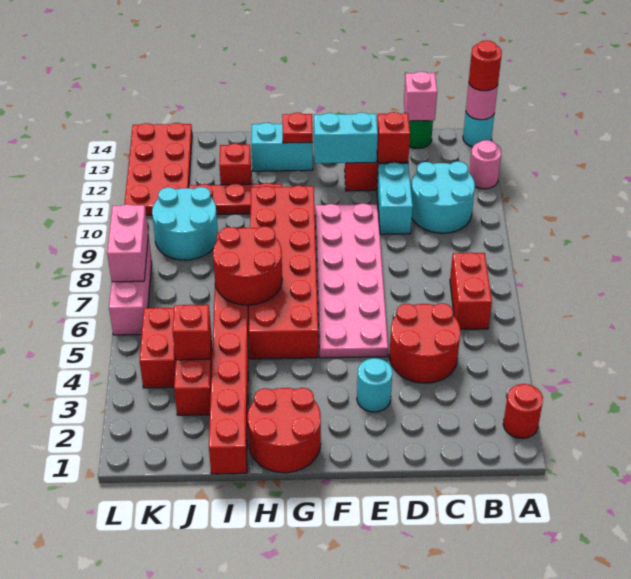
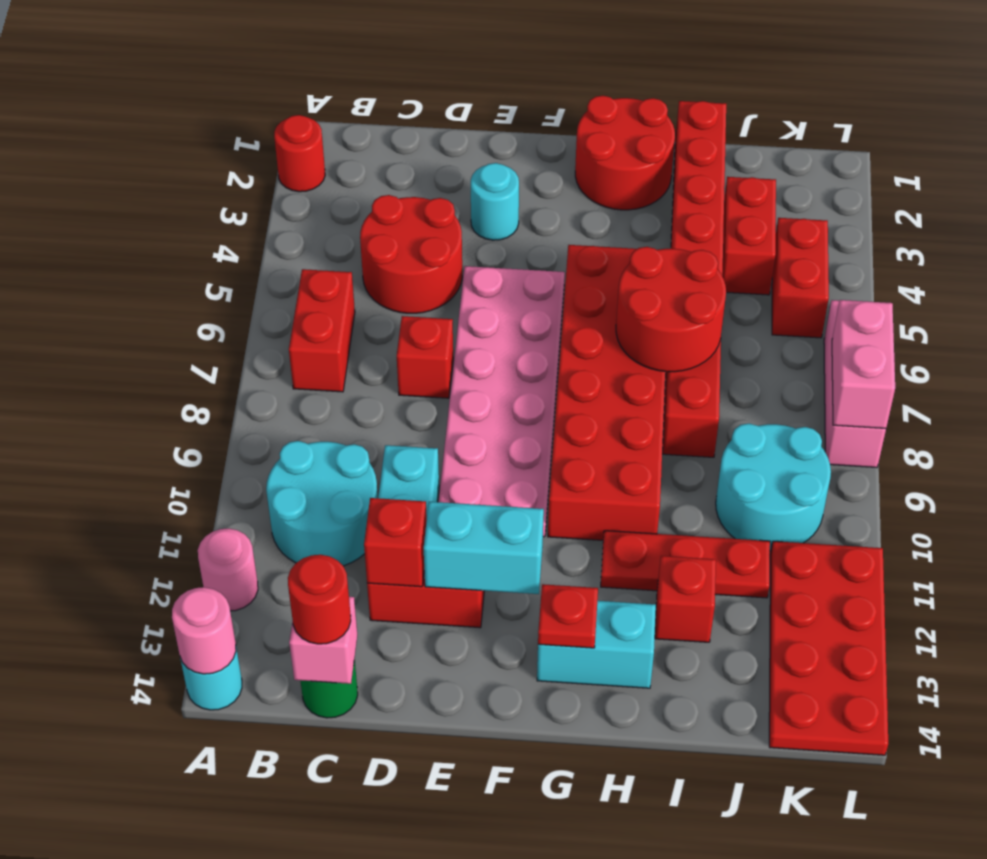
red round brick A14 level 3 -> red round brick C14 level 3
red brick J4 level 2 -> red brick D7 level 1

